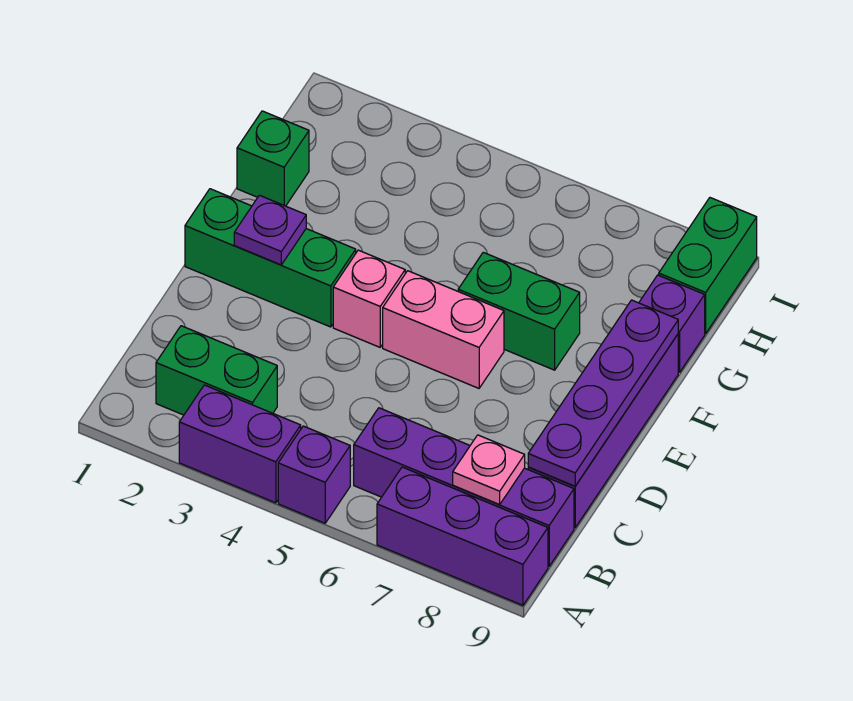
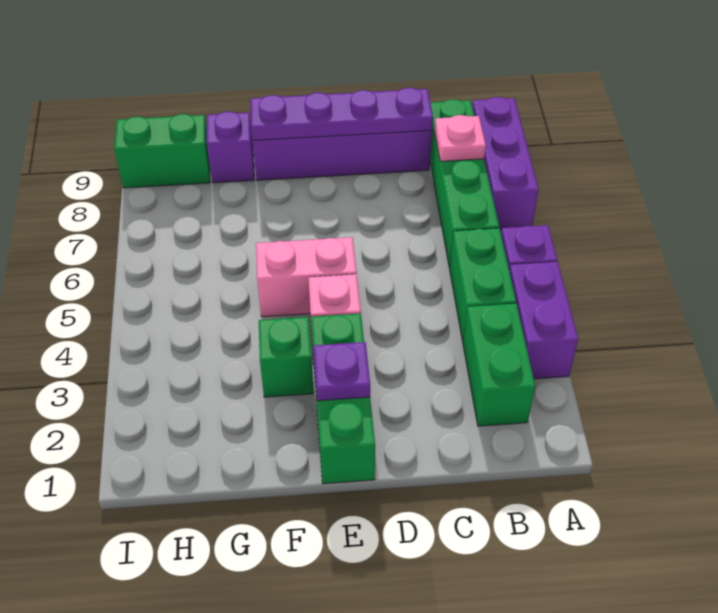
purple brick B6:B9 level 1 -> green brick B6:B9 level 1
pink brick E5:E6 level 1 -> pink brick E5:F5 level 1
green brick F6:F7 level 1 -> green brick B4:B5 level 1
green brick G1 level 1 -> green brick F3 level 1

